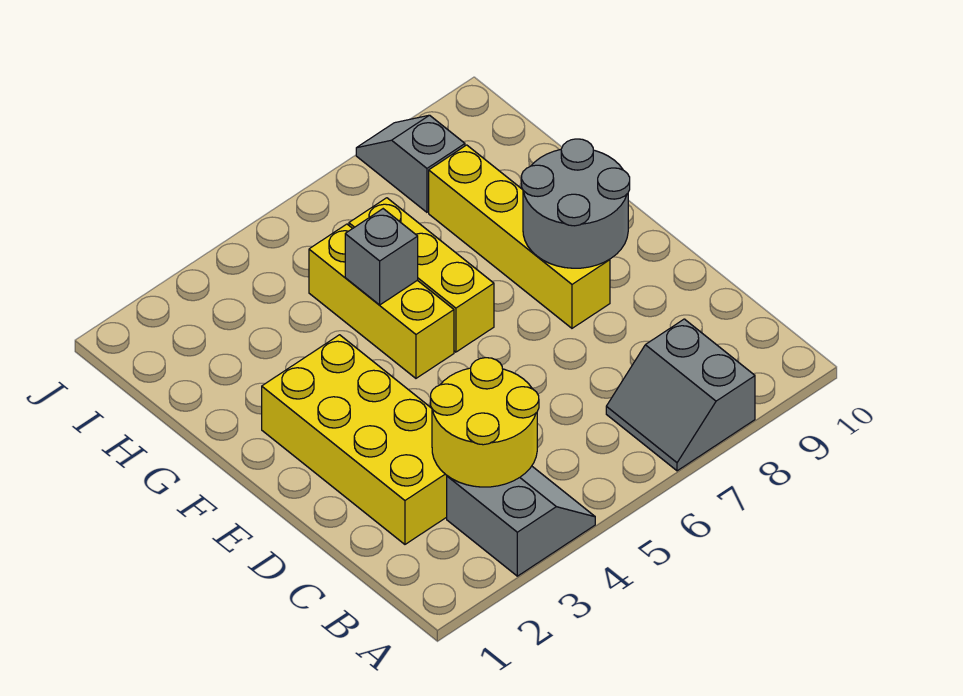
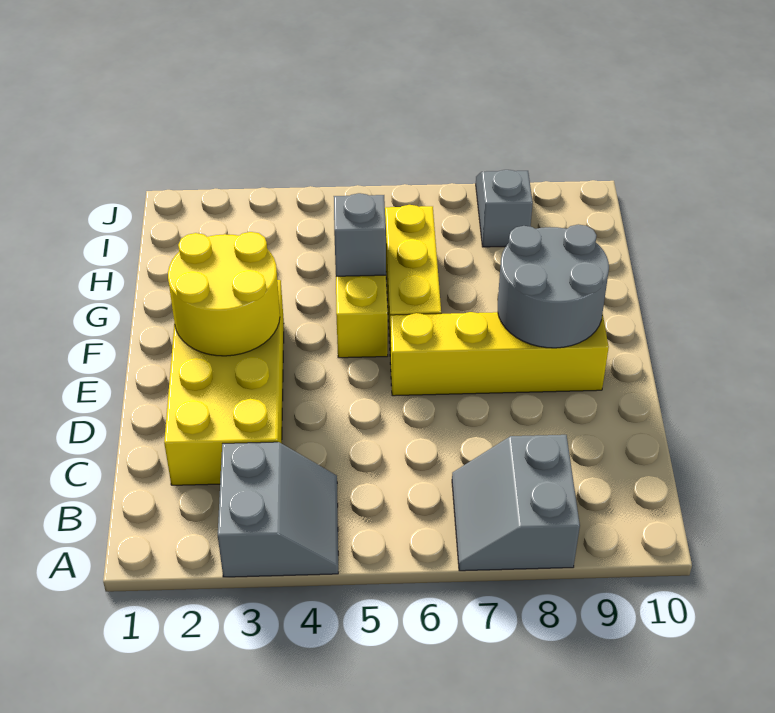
yellow round brick B3:C4 level 2 -> yellow round brick E2:F3 level 2
yellow brick E8:H8 level 1 -> yellow brick E6:E9 level 1

